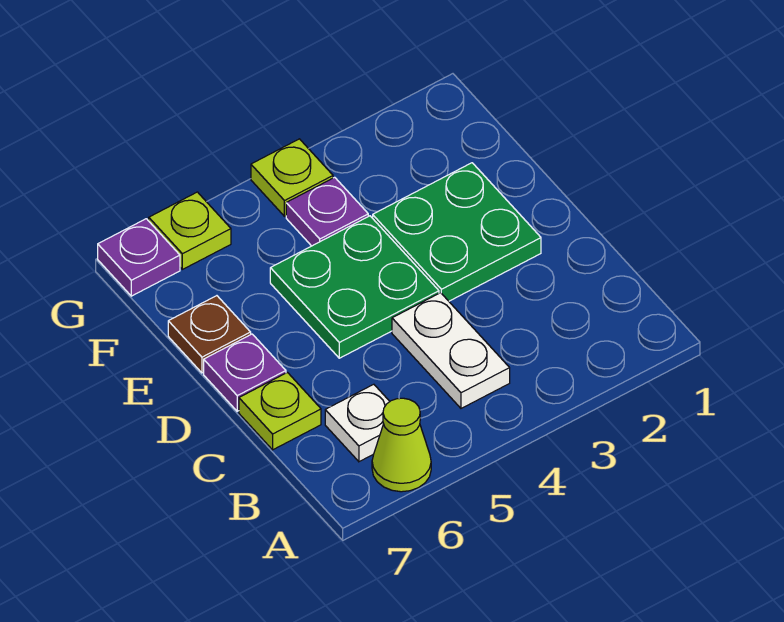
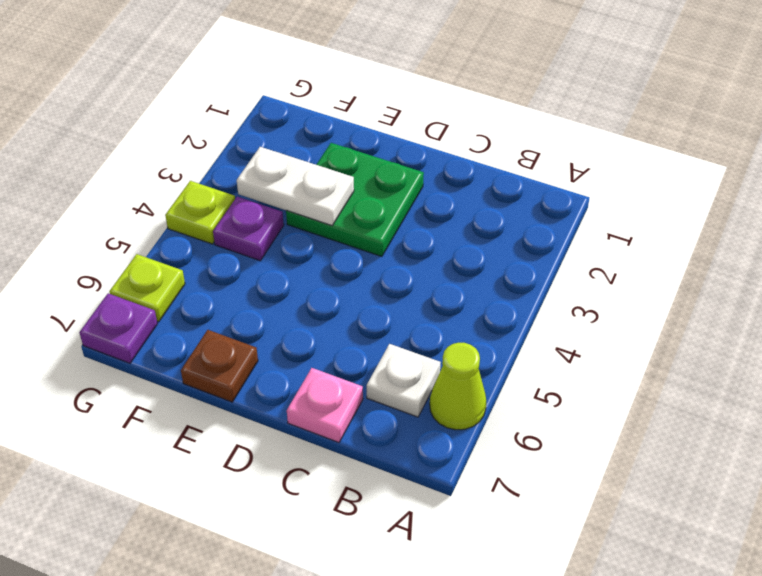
white plate B4:C4 level 1 -> white plate E3:F3 level 2
lime plate C7 level 1 -> pink plate C7 level 1
green plate D4:E5 level 1 -> none
purple plate D7 level 1 -> none

